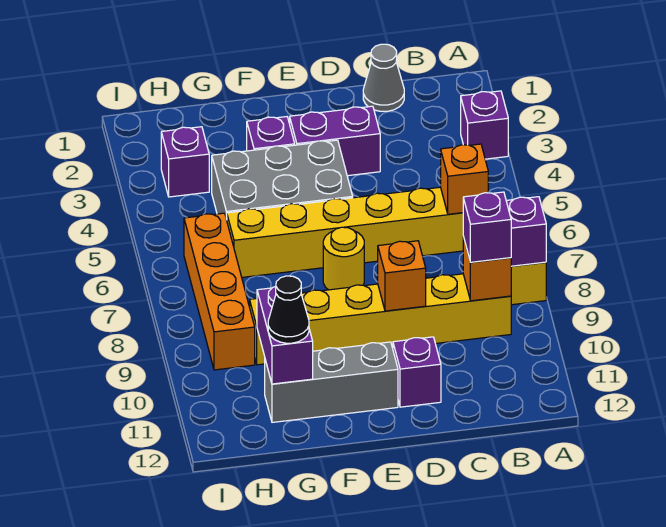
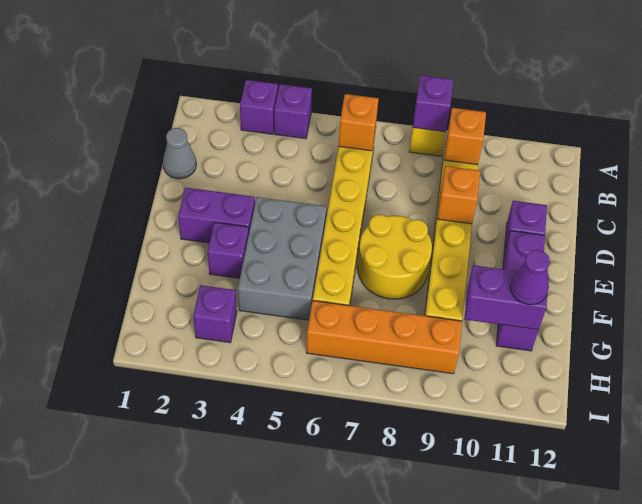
purple brick B9 level 3 -> purple brick A4 level 1
purple brick D3:E3 level 1 -> purple brick E2:E3 level 1
yellow round brick E7 level 1 -> yellow round brick E7:F8 level 1
grey brick E11:G11 level 1 -> purple brick E11:G11 level 1
black cone G11 level 3 -> purple cone G11 level 3

